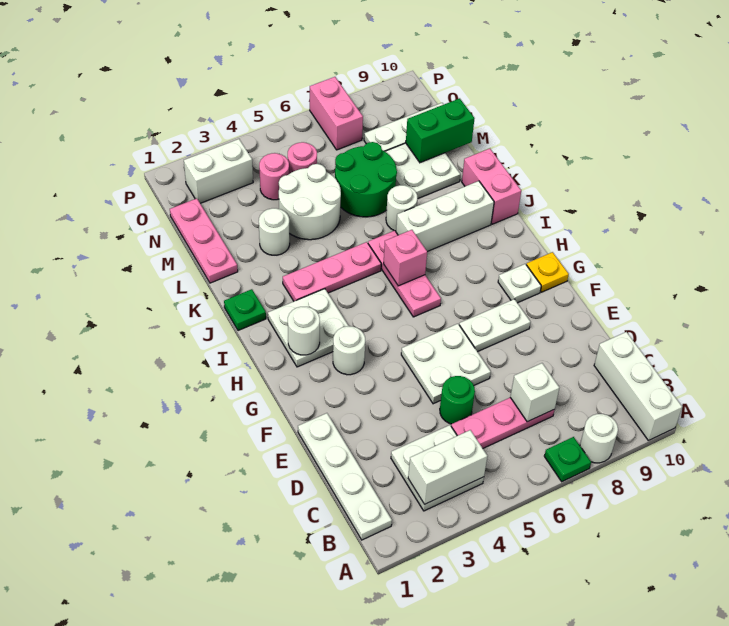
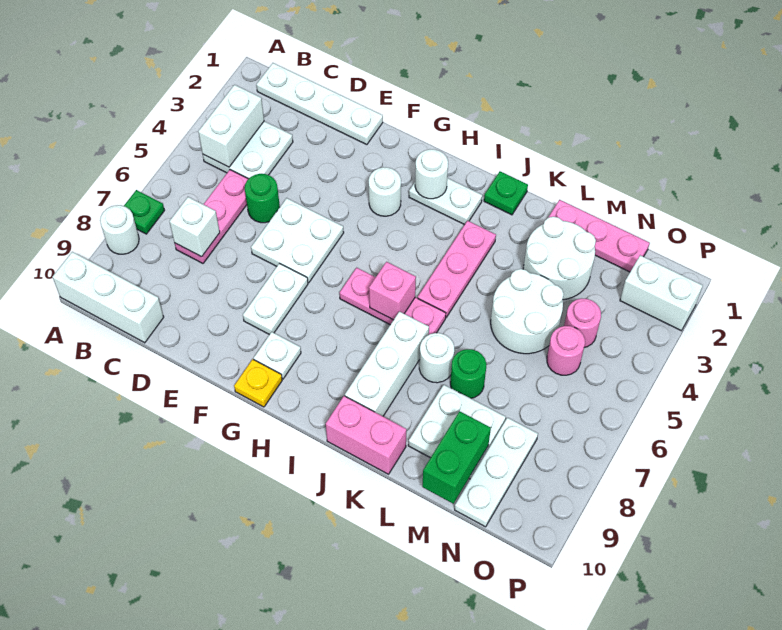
white plate H2:I3 level 1 -> white plate H2:I2 level 1
white round brick L3 level 1 -> white round brick L2:M3 level 1
green round brick L6:M7 level 1 -> green round brick L7 level 1
white brick O2:O3 level 1 -> white brick O2:P2 level 1
pink brick O7:P7 level 1 -> none

